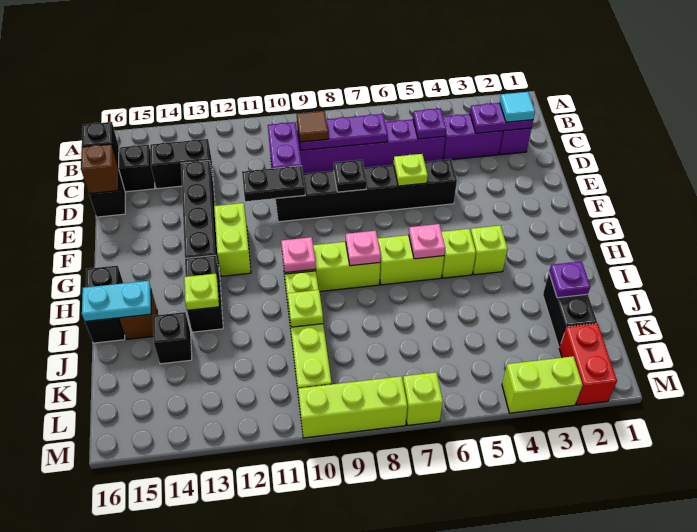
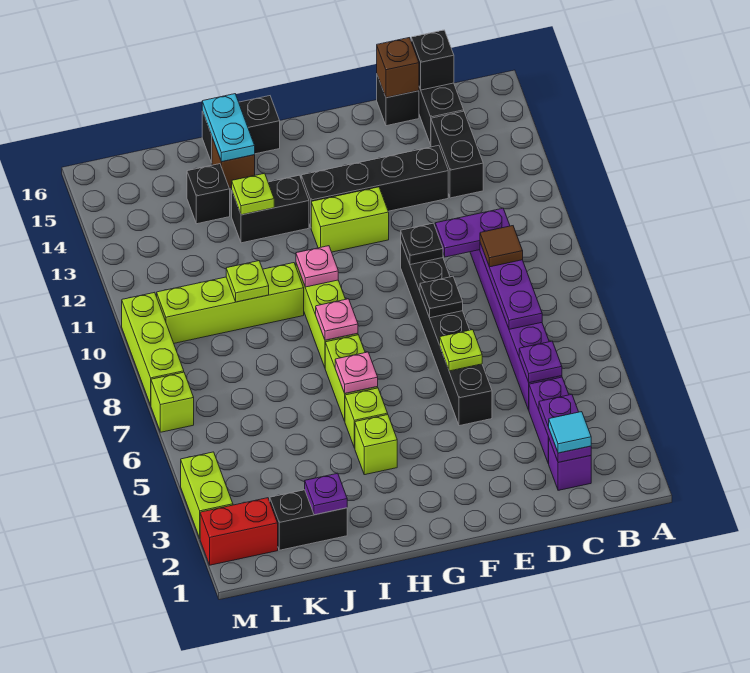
black plate E10:E11 level 2 -> black plate E10 level 2

